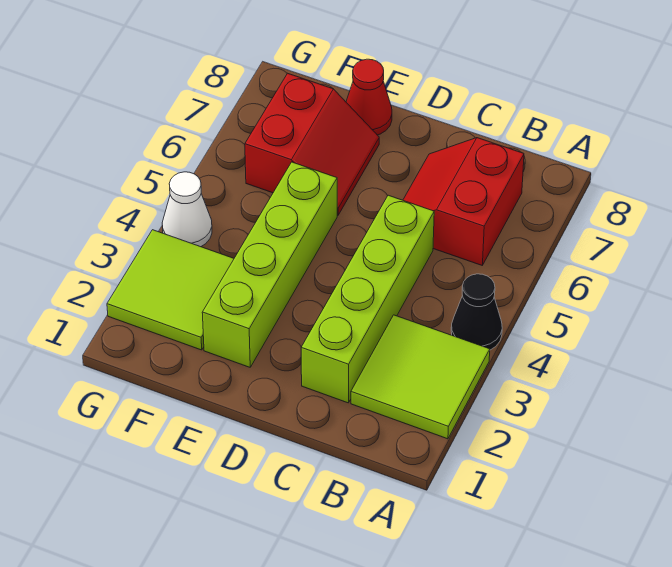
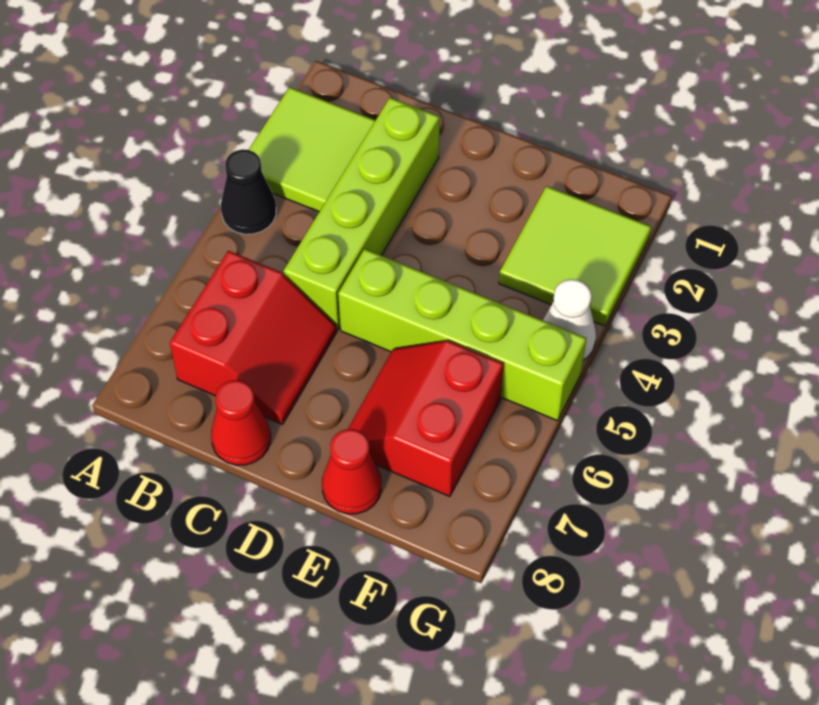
none -> red cone C8 level 1
lime brick E2:E5 level 1 -> lime brick D5:G5 level 1

